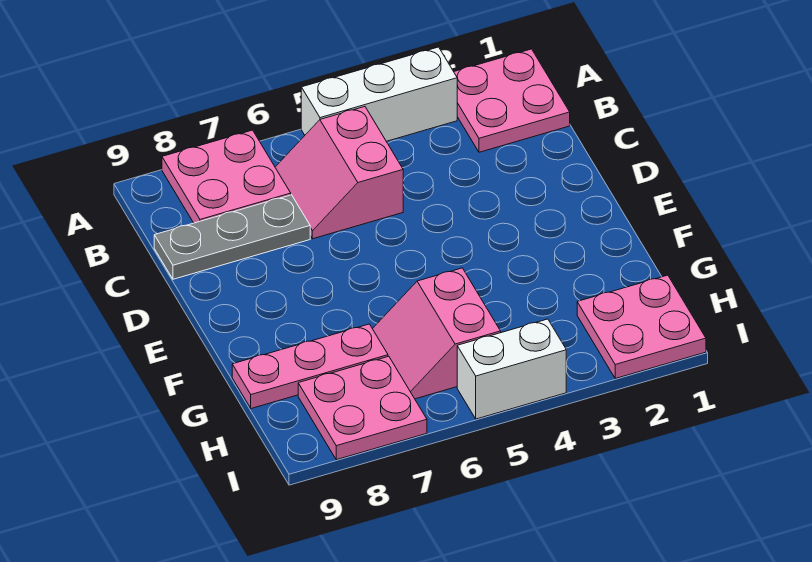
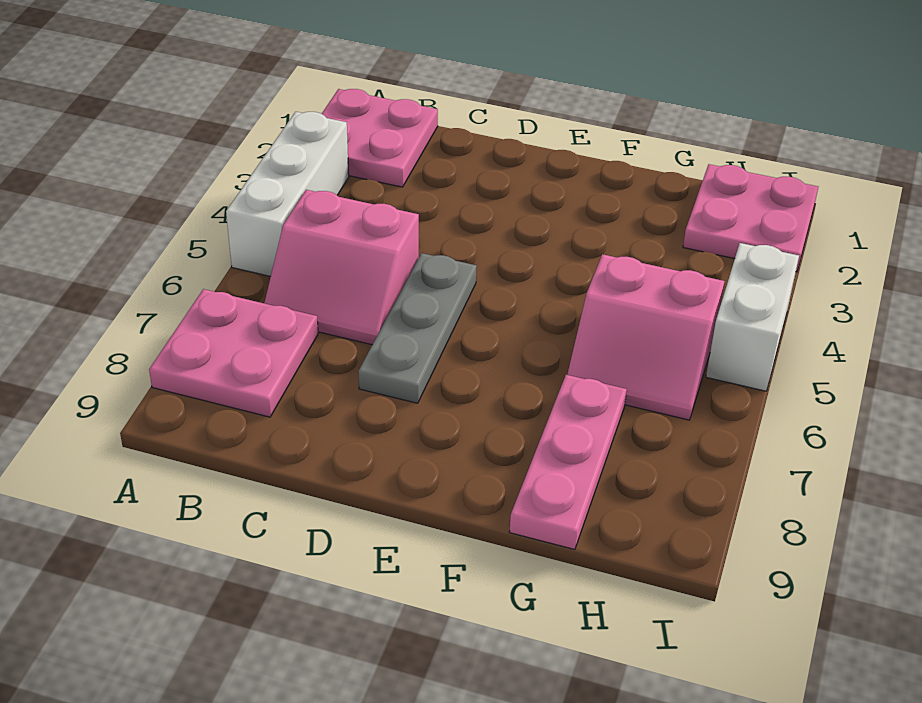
grey plate C7:C9 level 1 -> grey plate D5:D7 level 1
pink plate H7:I8 level 1 -> none

